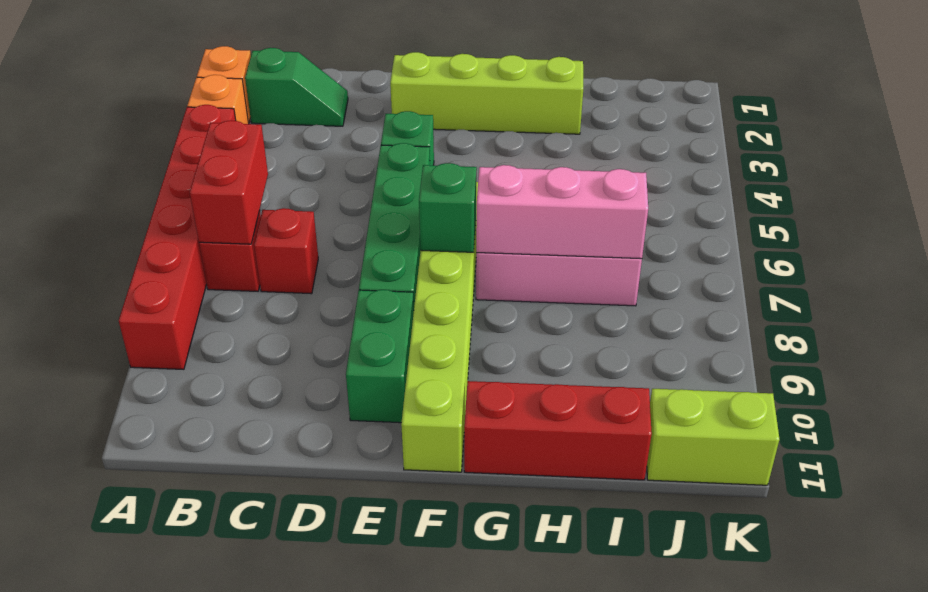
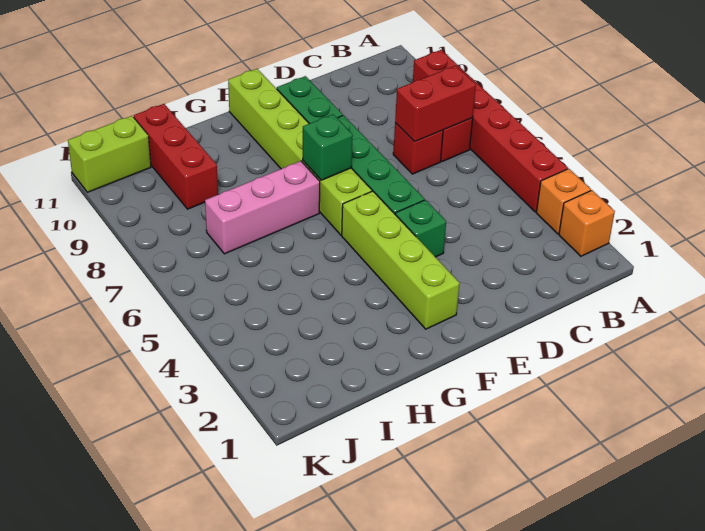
green slope B2:C2 level 1 top B -> none
red brick B6:B7 level 2 -> red brick B7:C7 level 2
lime brick E2:H2 level 1 -> lime brick F2:F5 level 1
pink brick G7:I7 level 2 -> none
red brick G11:I11 level 1 -> red brick I9:I11 level 1

